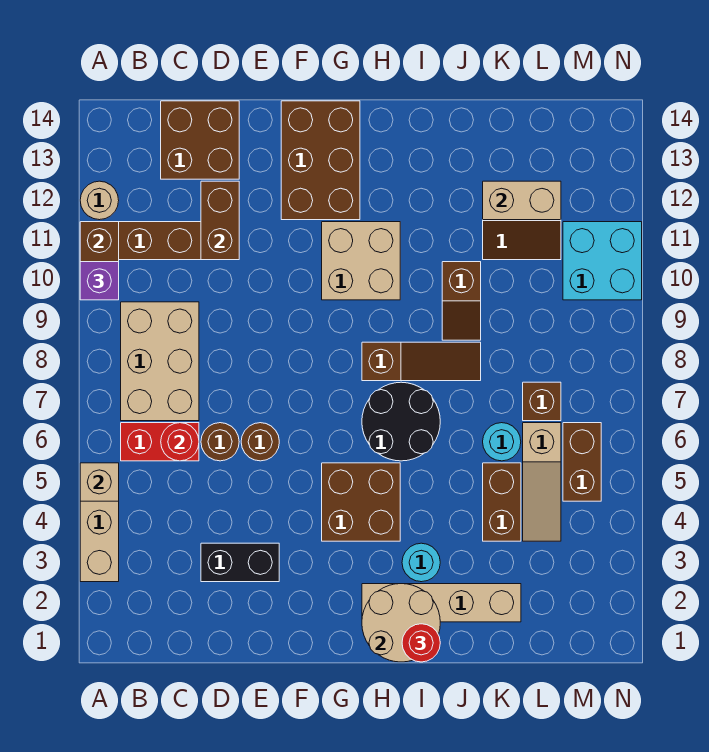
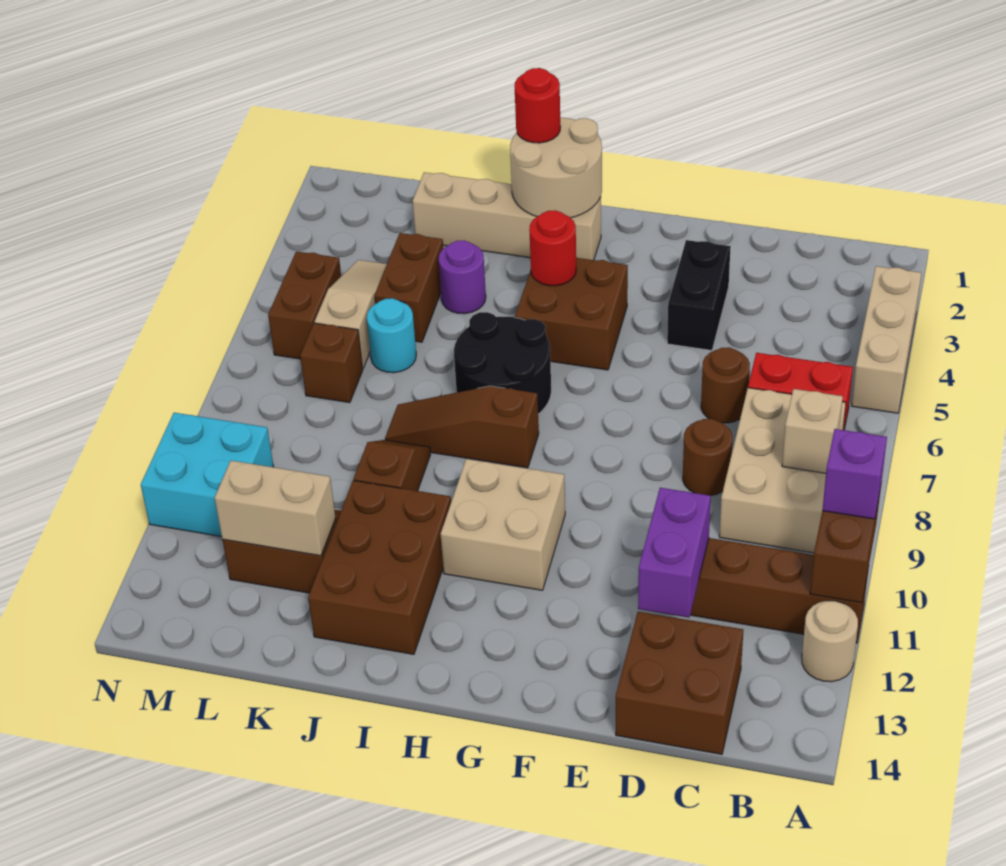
tan brick A5 level 2 -> tan brick B8 level 2
red round brick C6 level 2 -> red round brick H4 level 2
black brick D3:E3 level 1 -> black brick E3:E4 level 1
brown brick D11:D12 level 2 -> purple brick D11:D12 level 2
brown round brick E6 level 1 -> brown round brick D8 level 1
brown brick F12:G14 level 1 -> brown brick I11:J13 level 1
cyan round brick I3 level 1 -> none
none -> purple round brick J4 level 1

